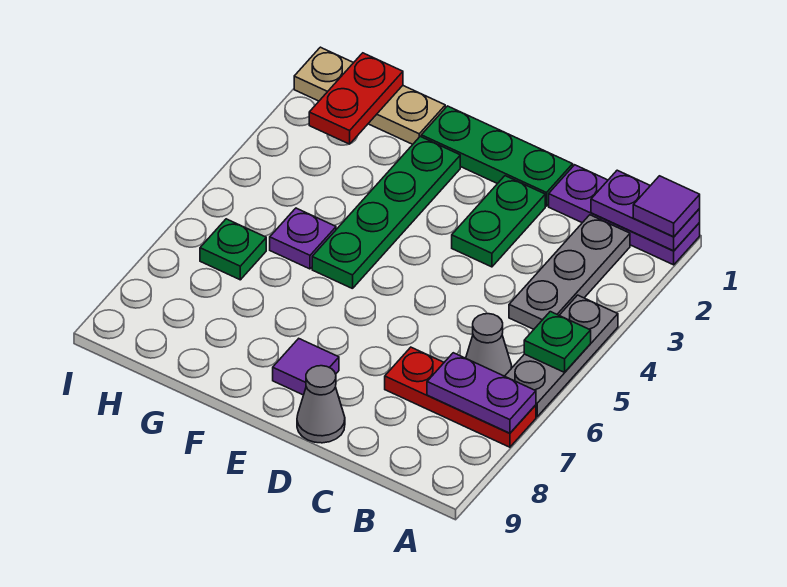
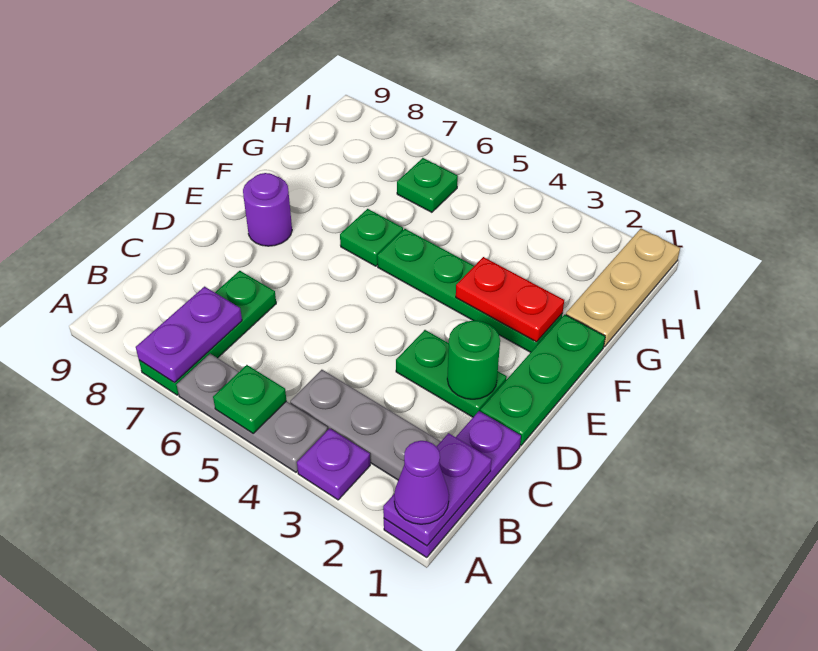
purple tile A1 level 3 -> purple cone A1 level 3
red plate A7:C7 level 1 -> green plate A7:C7 level 1
grey cone B6 level 1 -> none
none -> green round brick D2 level 2
grey cone D9 level 1 -> none
purple tile E8 level 1 -> purple round brick E8 level 1
none -> green plate F6 level 1
purple plate G5 level 1 -> purple plate A3 level 1
red plate H1:H2 level 2 -> red plate F2:F3 level 2

